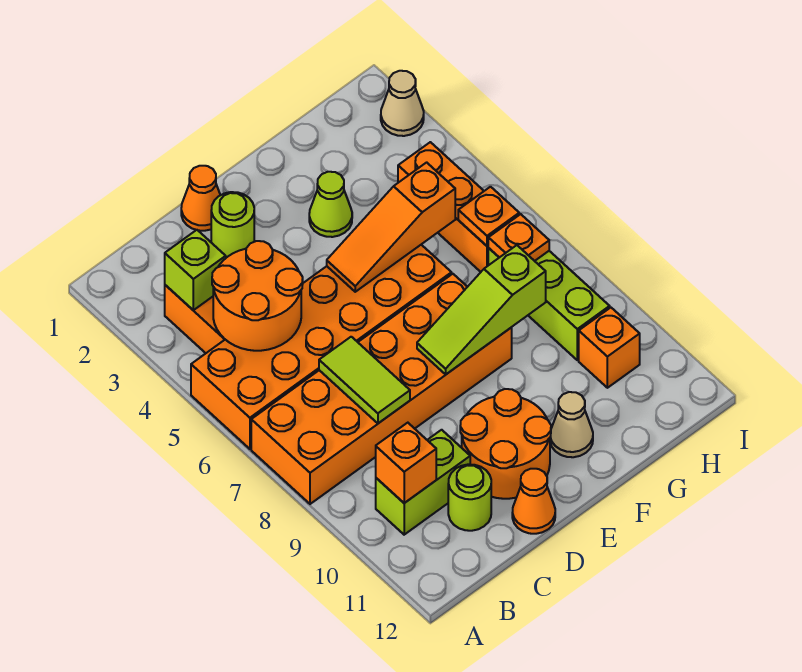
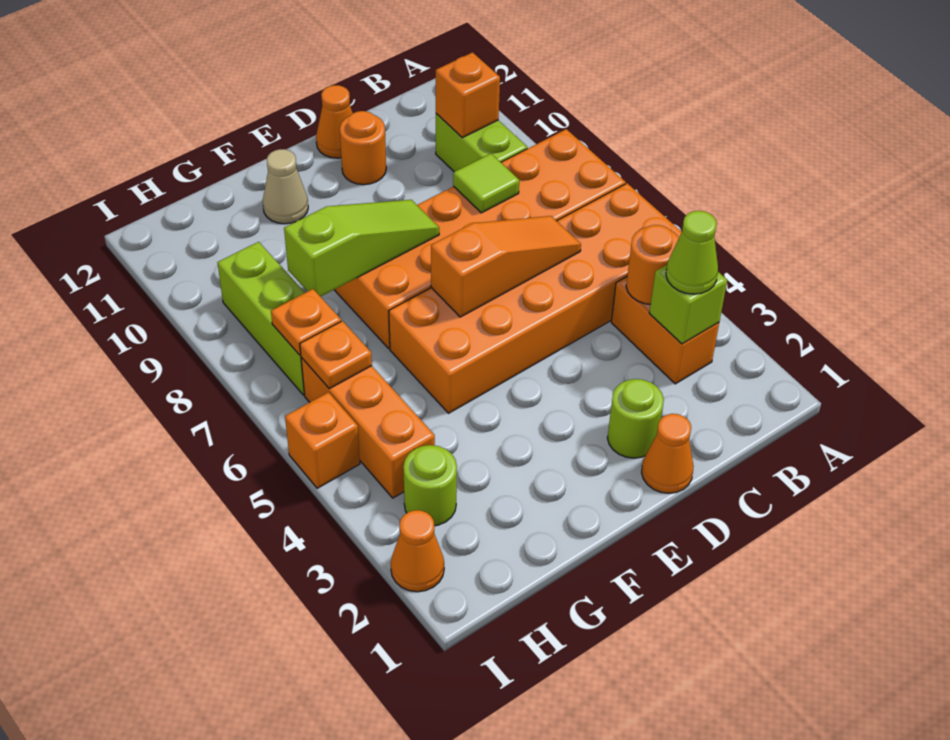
orange round brick B4:C5 level 2 -> orange round brick B4 level 2
lime brick B10:C10 level 1 -> lime brick B9:B10 level 1
lime tile C7:C8 level 2 -> lime tile C8 level 2
lime round brick C11 level 1 -> lime round brick H3 level 1
orange round brick D10:E11 level 1 -> orange round brick D11 level 1
orange slope E5:G5 level 2 top G -> orange slope C6:E6 level 2 top E
lime cone F3 level 1 -> lime cone B3 level 3
orange brick H10 level 1 -> orange brick I5 level 1
tan cone I2 level 1 -> orange cone I2 level 1

